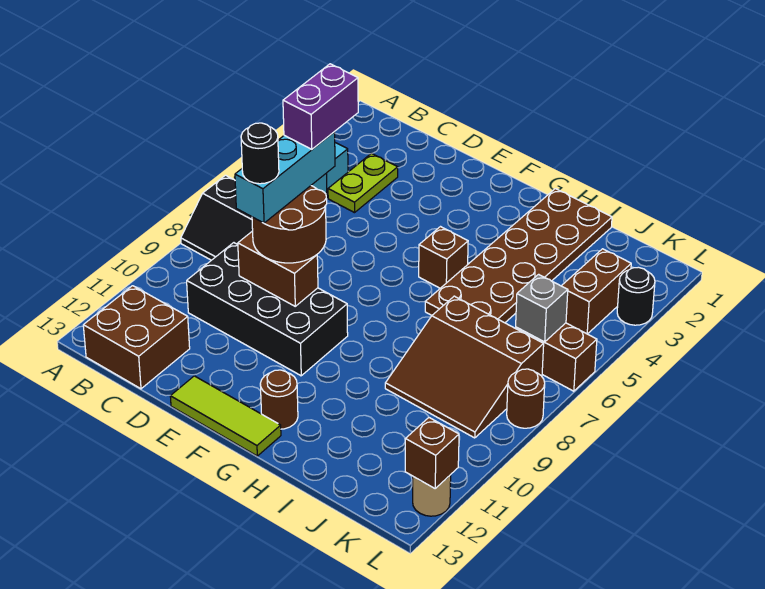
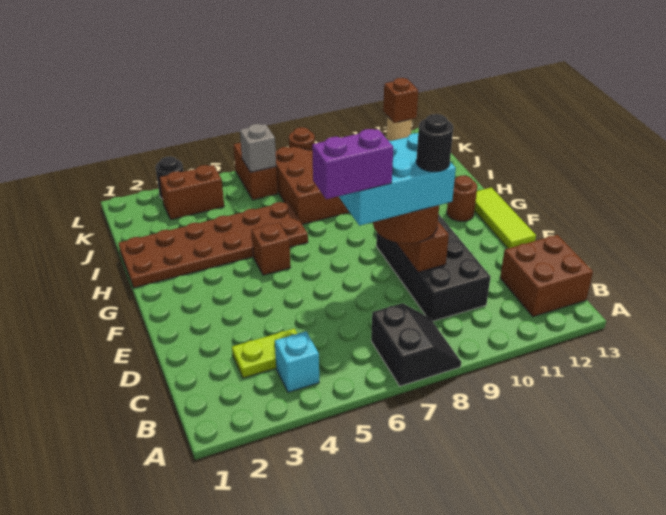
cyan brick D7:D9 level 4 -> cyan brick D7:E9 level 4

